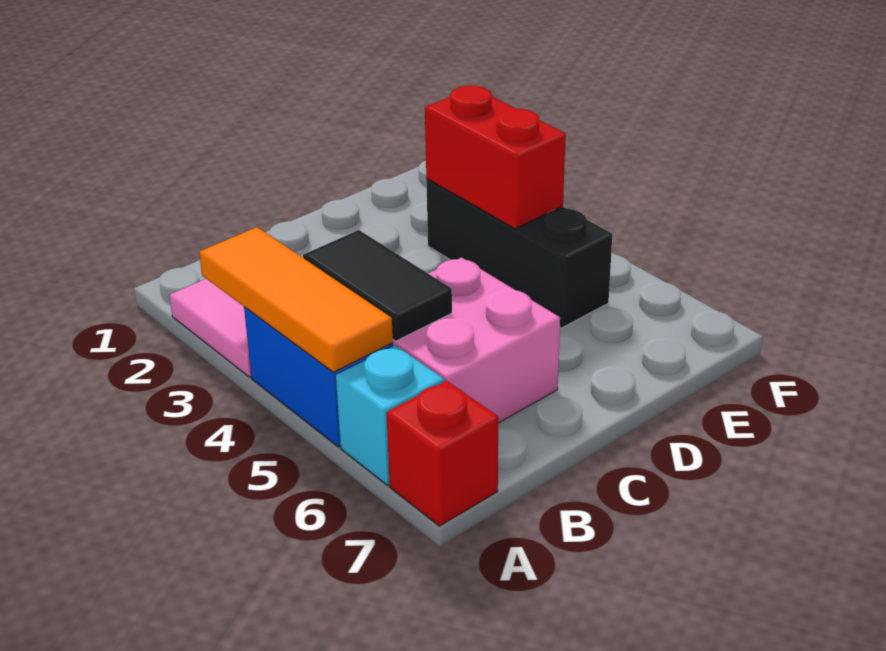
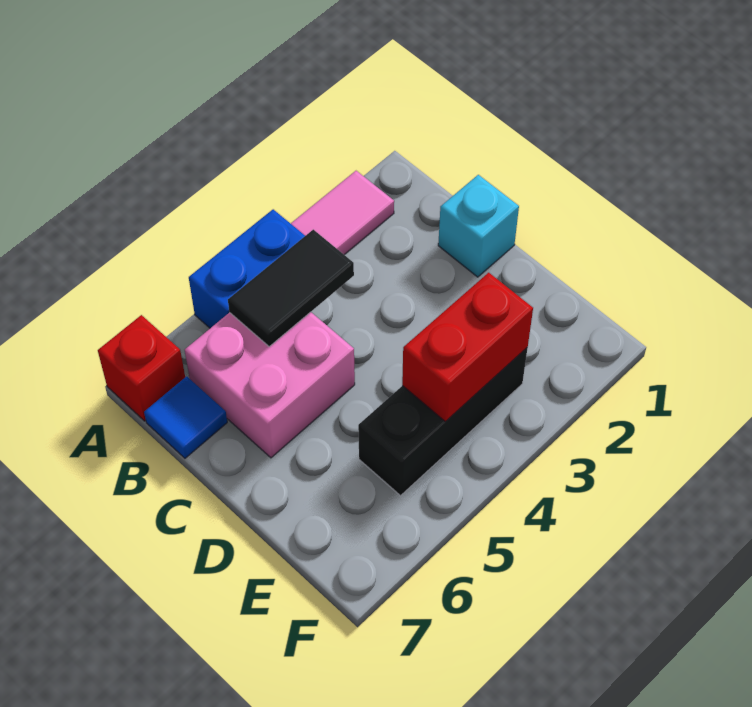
orange tile A3:A5 level 2 -> none
cyan brick A6 level 1 -> cyan brick C1 level 1
none -> blue tile B7 level 1

